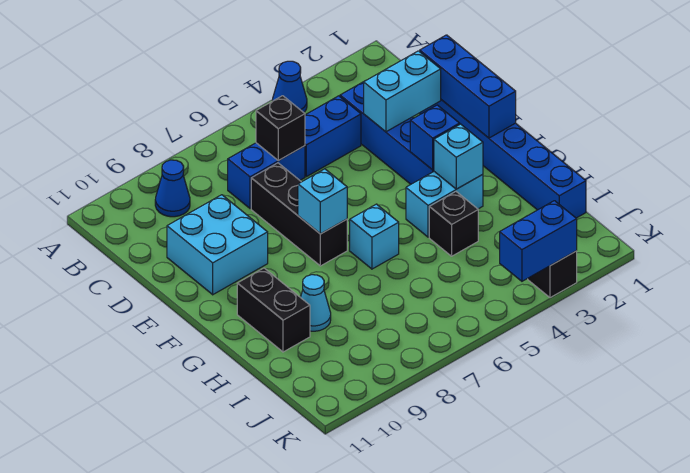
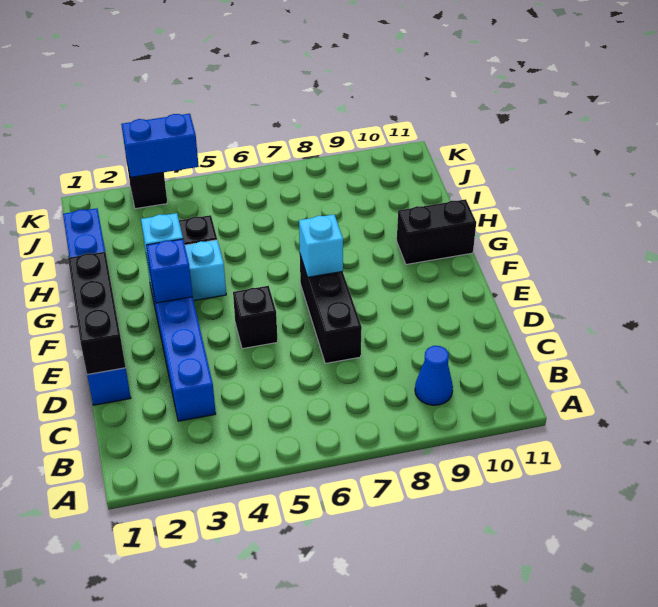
blue cone A4 level 1 -> none
blue brick C4:C5 level 1 -> none
blue brick C6:C7 level 1 -> none
black brick C6 level 2 -> black brick E5 level 1
blue brick D1:F1 level 2 -> black brick D1:F1 level 2
cyan brick D2:D3 level 2 -> none
cyan brick D9:E10 level 1 -> none
cyan brick G6 level 1 -> none
black brick G10:H10 level 1 -> black brick G10:G11 level 1
cyan cone H9 level 1 -> none

